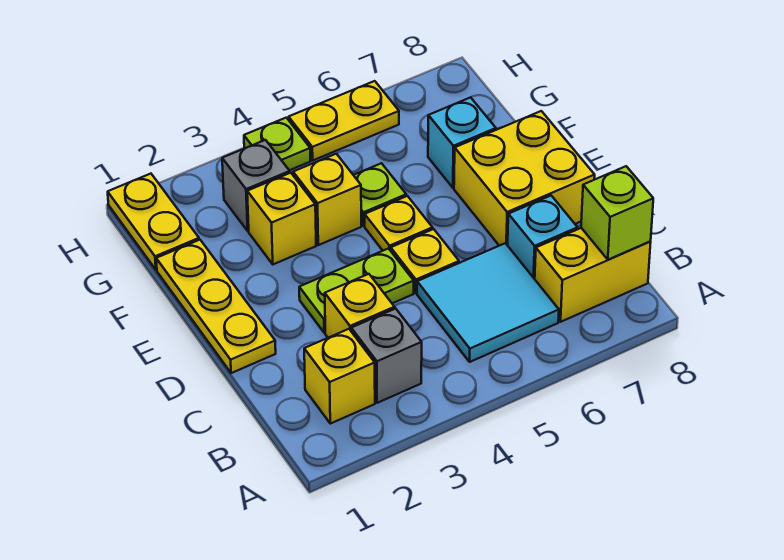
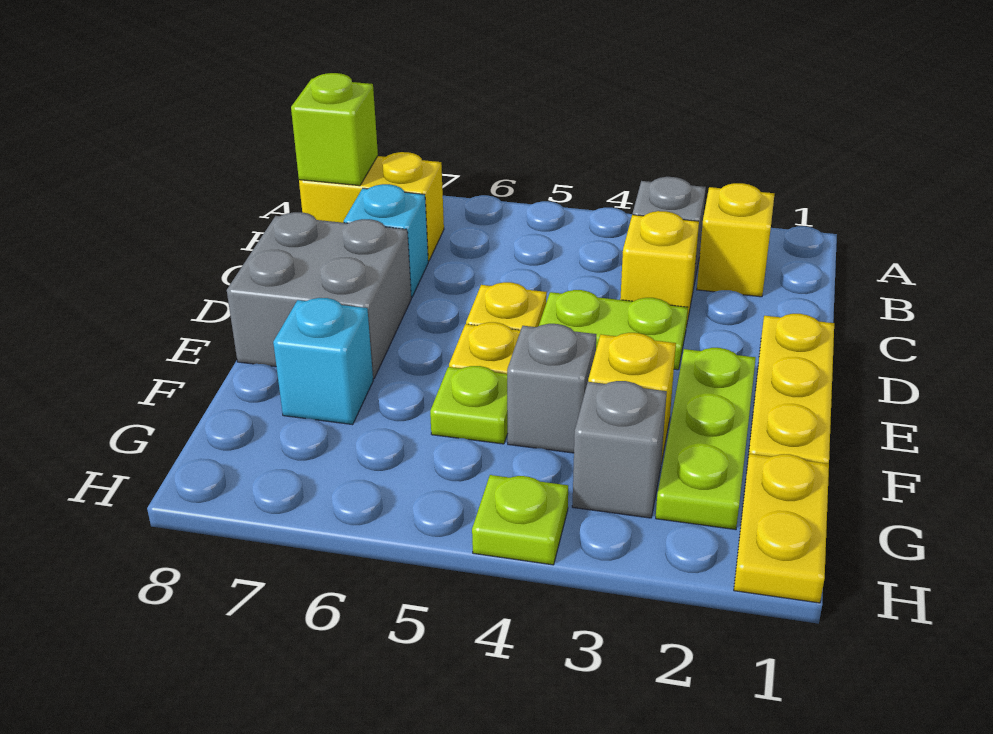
cyan tile B5:C6 level 1 -> none
yellow brick D7:E8 level 1 -> grey brick D7:E8 level 1
none -> lime plate E2:G2 level 1
yellow brick F4 level 1 -> grey brick F4 level 1
yellow plate H5:H6 level 1 -> none

